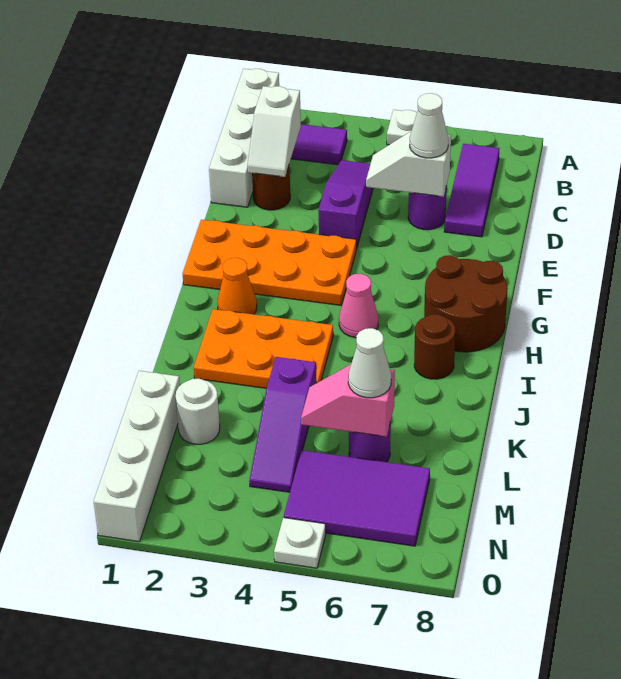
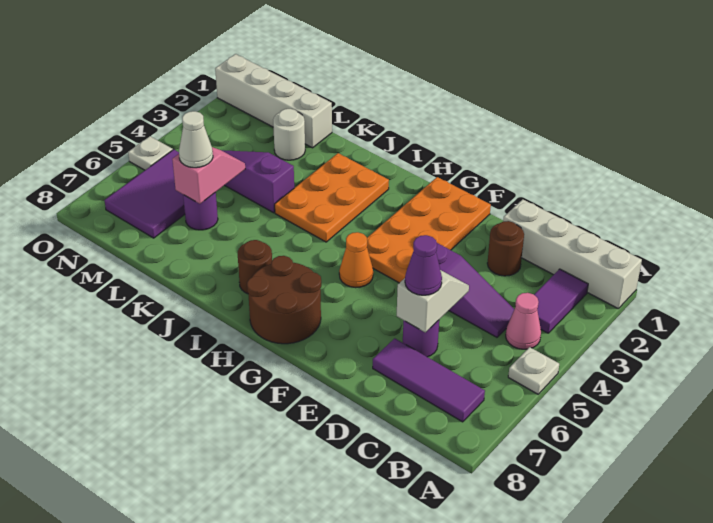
white slope C2:D2 level 2 top C -> none
white cone D6 level 3 -> purple cone D6 level 3
orange cone H2 level 1 -> orange cone G5 level 1
pink cone H5 level 1 -> pink cone B4 level 1

